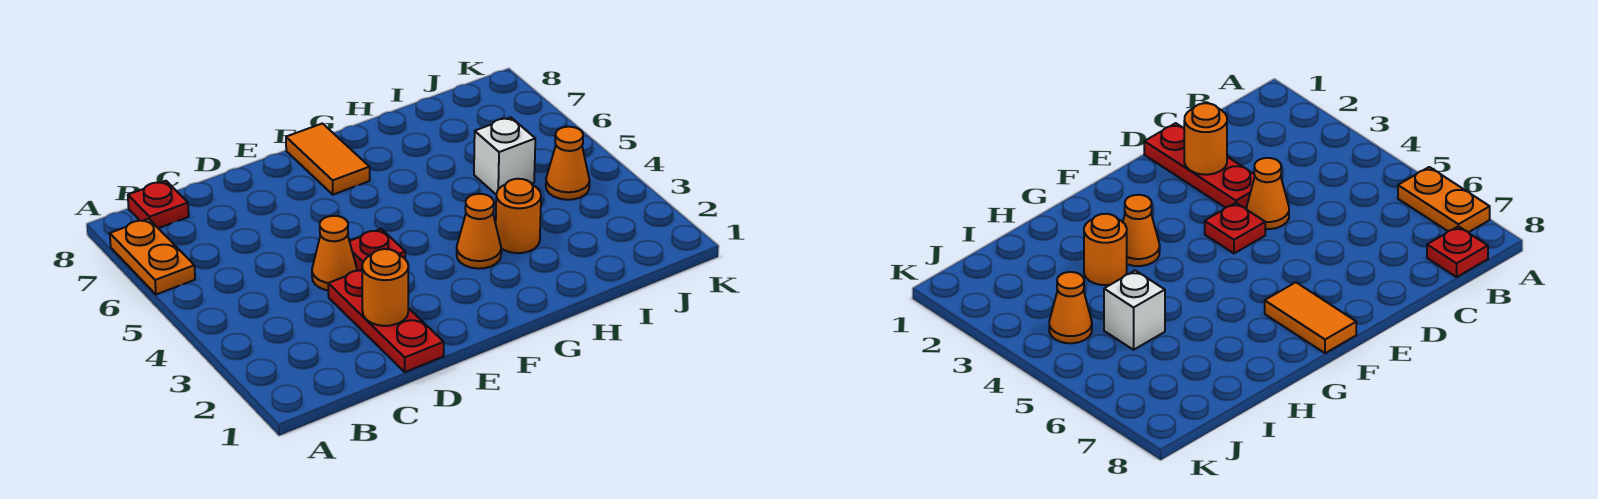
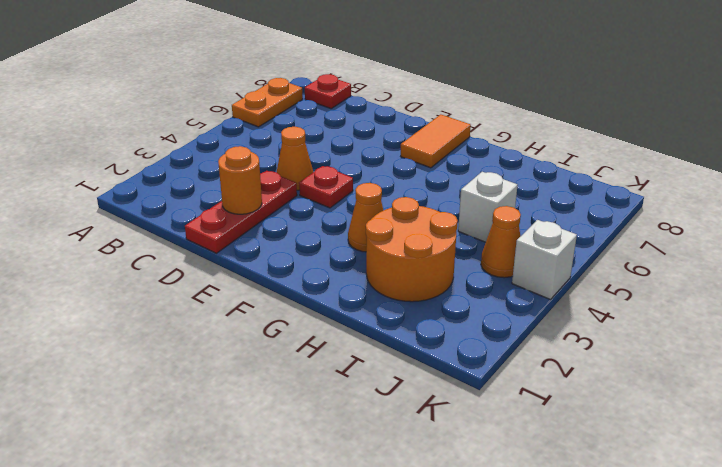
orange round brick H3 level 1 -> orange round brick H2:I3 level 1
none -> white brick K4 level 1

